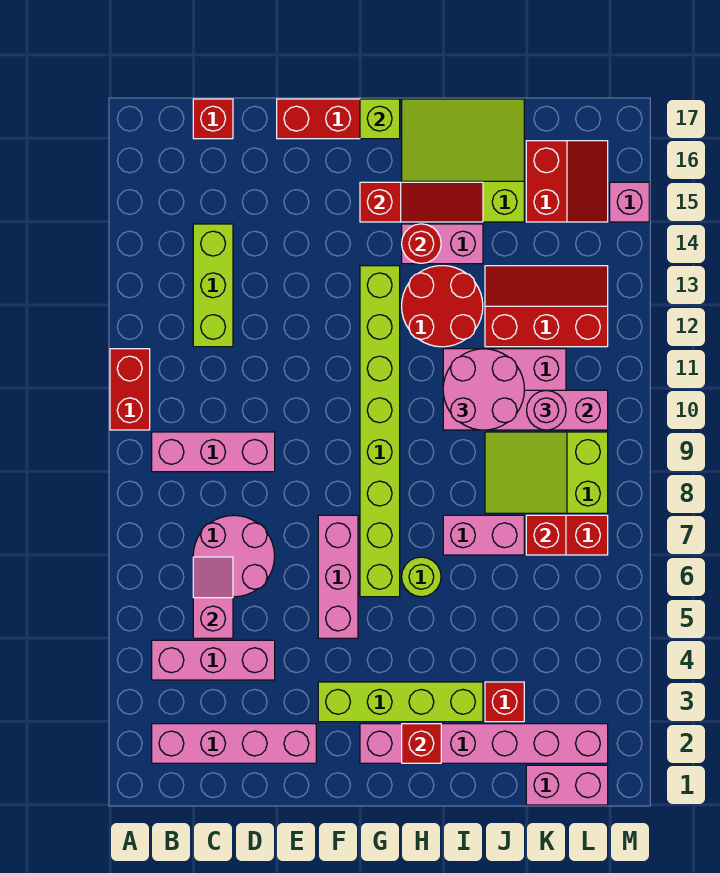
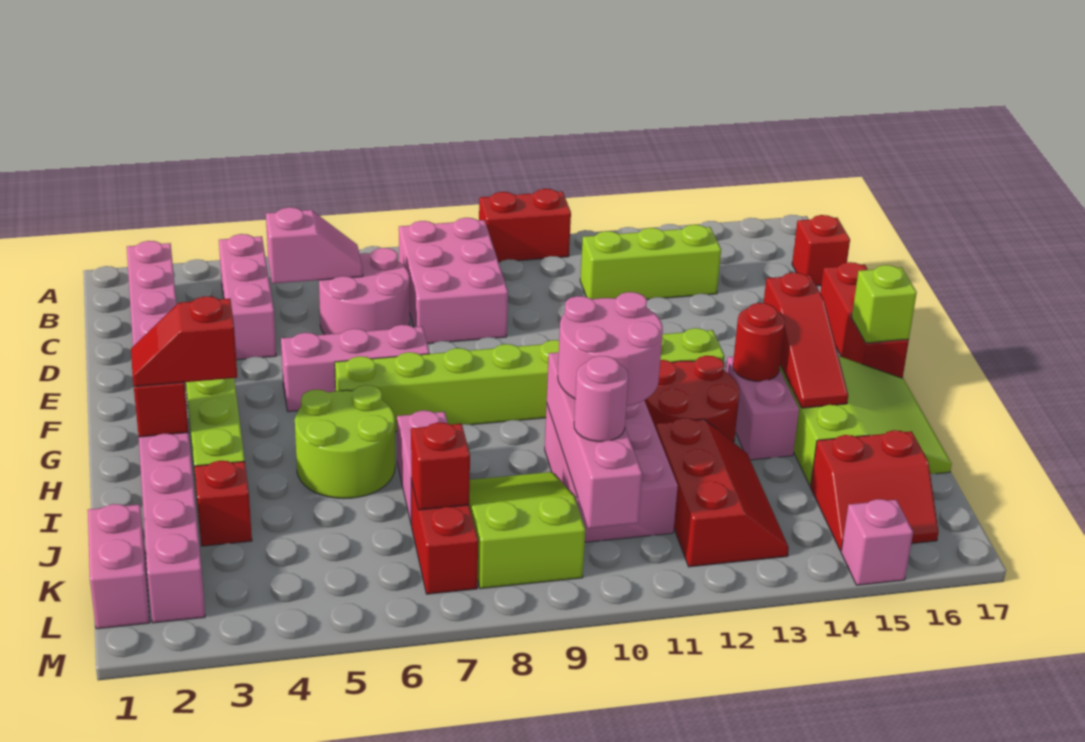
pink brick B9:D9 level 1 -> pink brick B8:D9 level 1
none -> red slope H2:H3 level 3 top 3
lime round brick H6 level 1 -> lime round brick H5:I6 level 1

